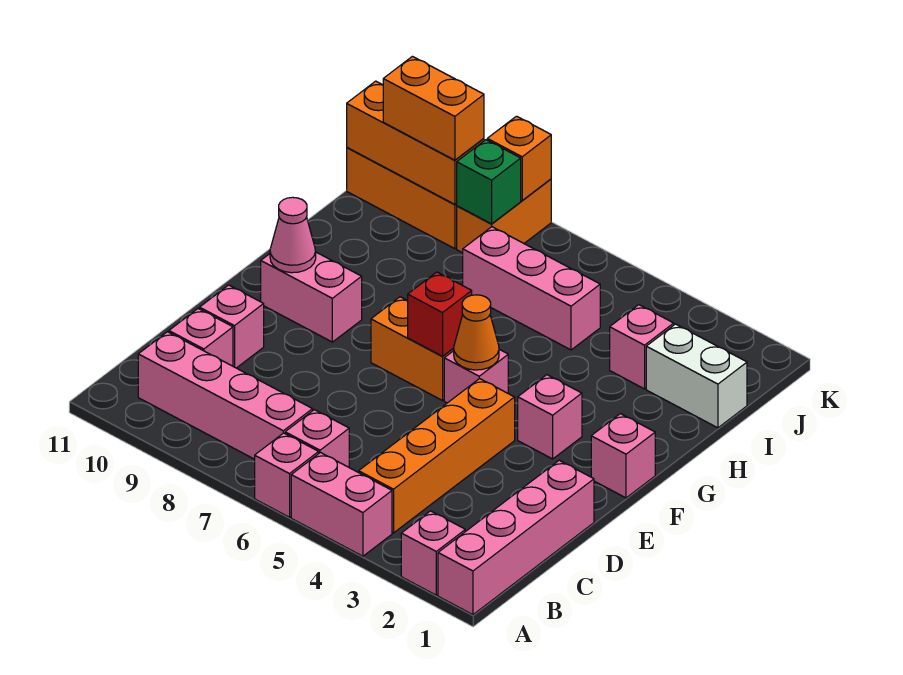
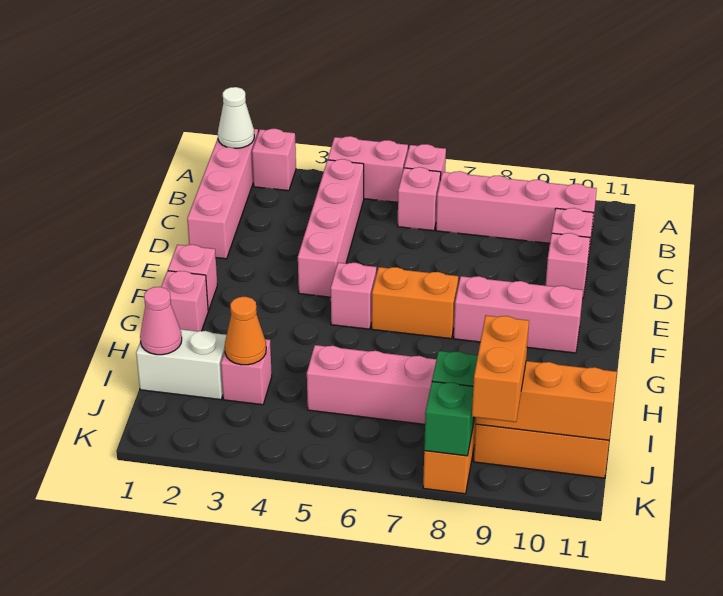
none -> white cone A1 level 2
orange brick B4:E4 level 1 -> pink brick B4:E4 level 1
pink brick F3 level 1 -> pink brick G1 level 1
orange cone F5 level 2 -> orange cone I3 level 2
red brick F6 level 2 -> none
pink brick F9:F10 level 1 -> pink brick F8:F10 level 1
pink cone F10 level 2 -> pink cone I1 level 2
orange brick J9:J10 level 3 -> orange brick J9:K9 level 3
orange brick K8 level 2 -> green brick K8 level 2

